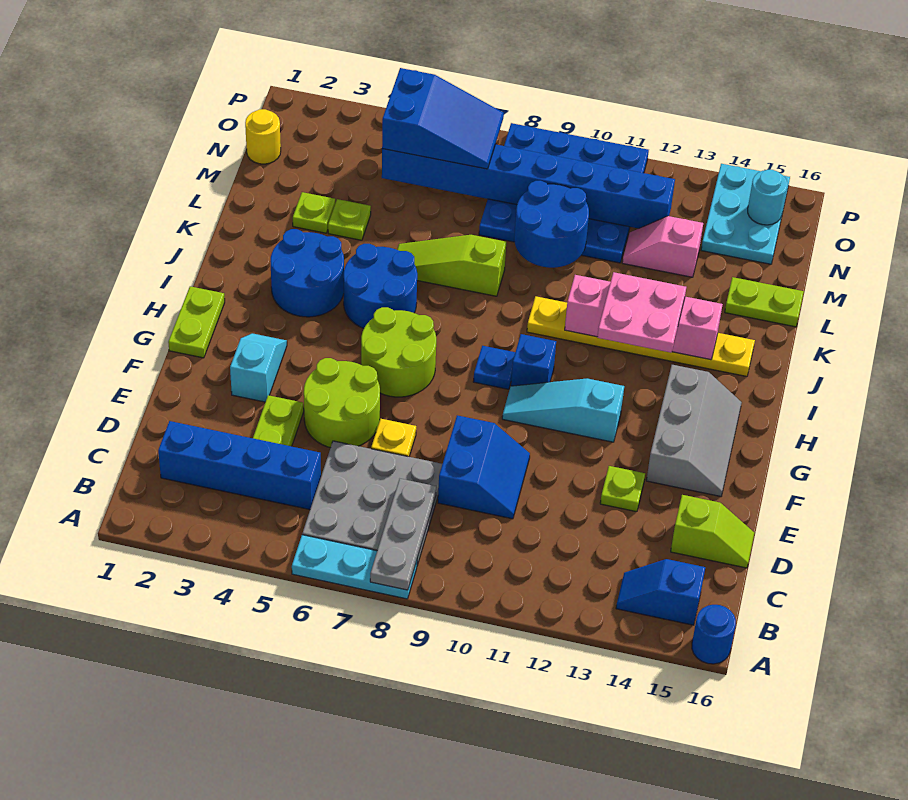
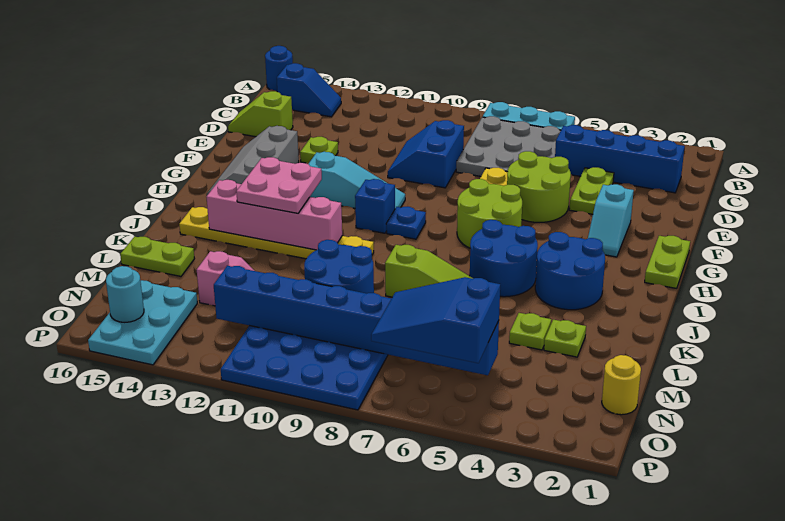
grey plate A8:C8 level 2 -> none

